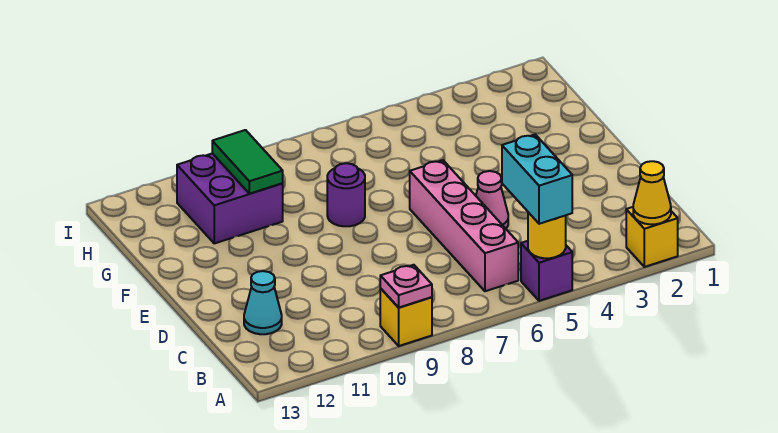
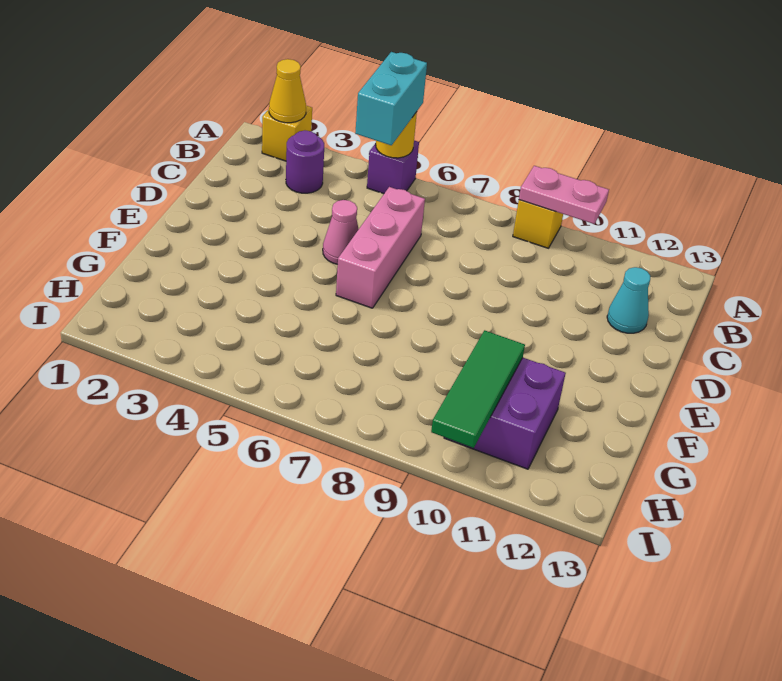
pink plate A9 level 2 -> pink plate A9:A10 level 2
pink brick B6:E6 level 1 -> pink brick C6:E6 level 1
purple round brick F8 level 1 -> purple round brick B3 level 1
green tile G10:H10 level 2 -> green tile G10:I10 level 2

